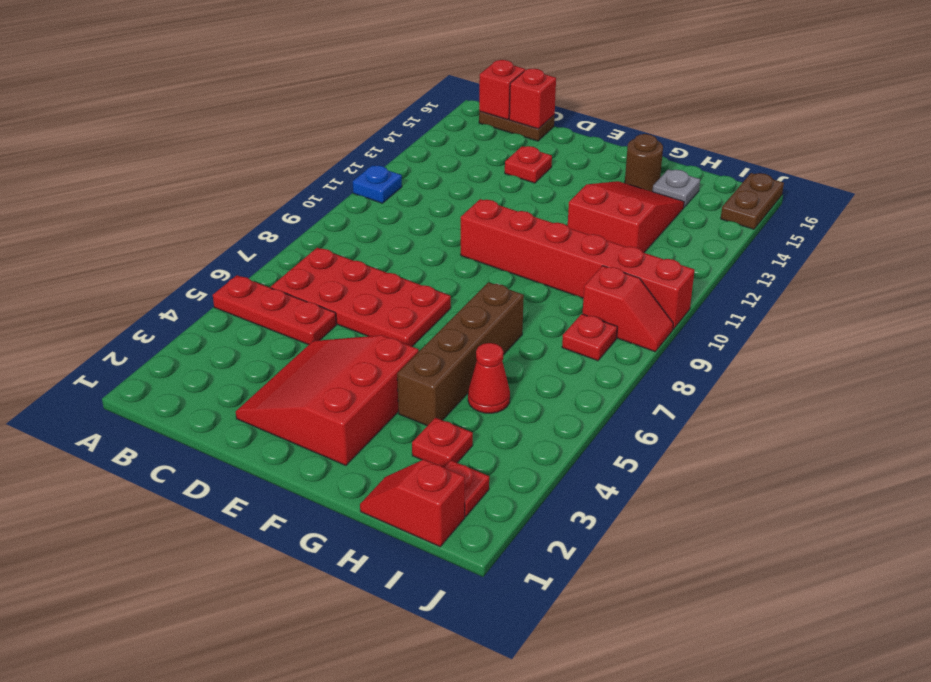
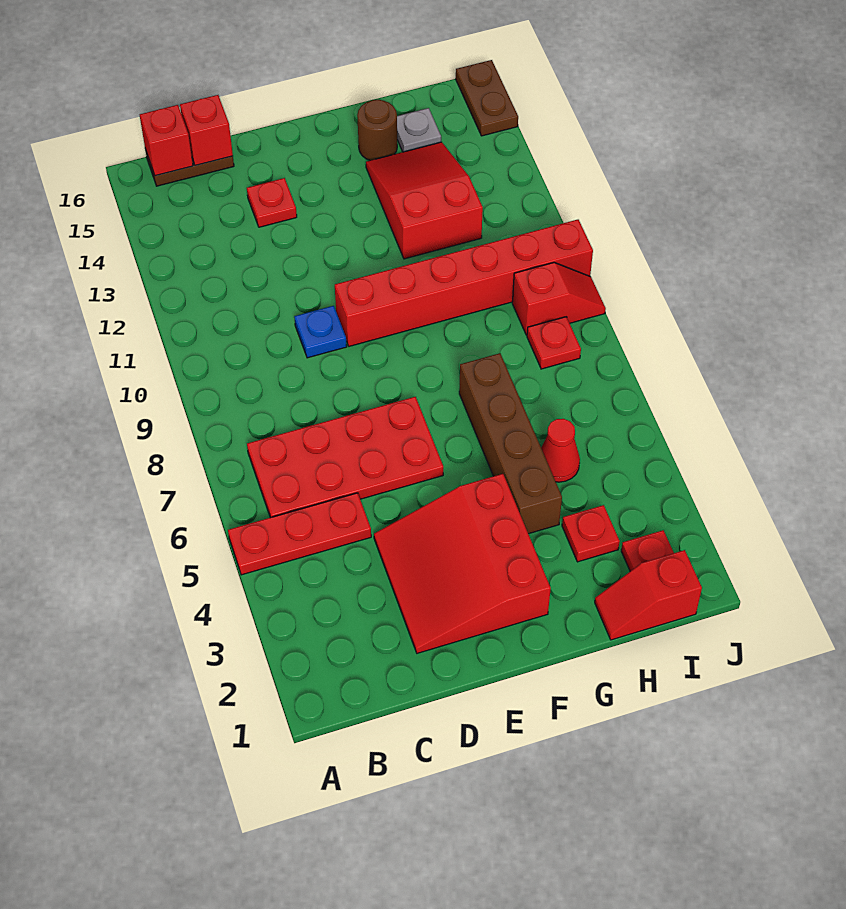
blue plate A11 level 1 -> blue plate D10 level 1

